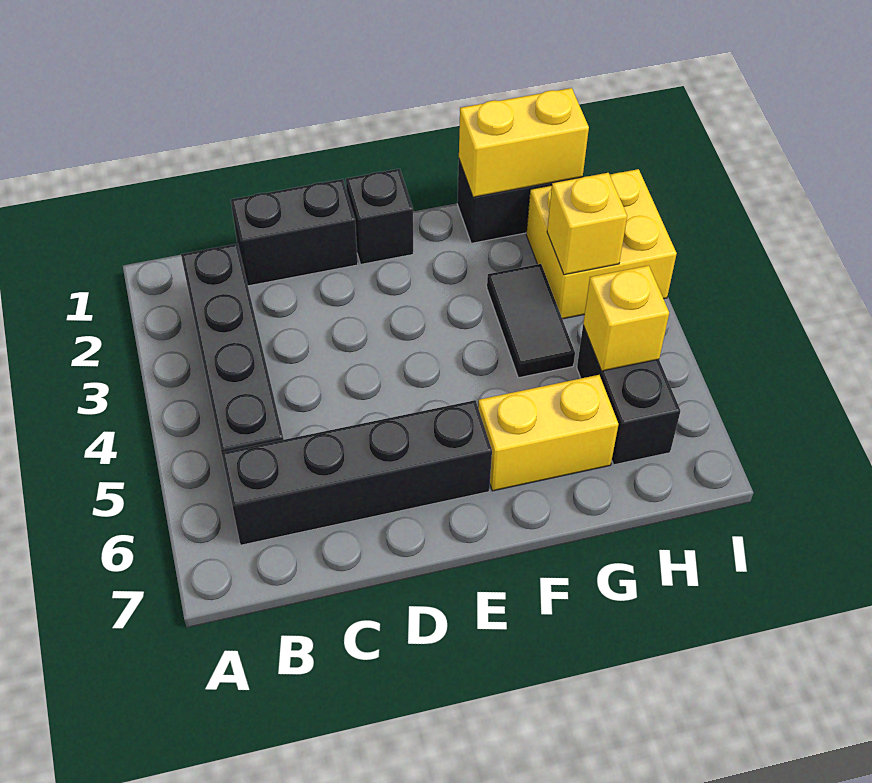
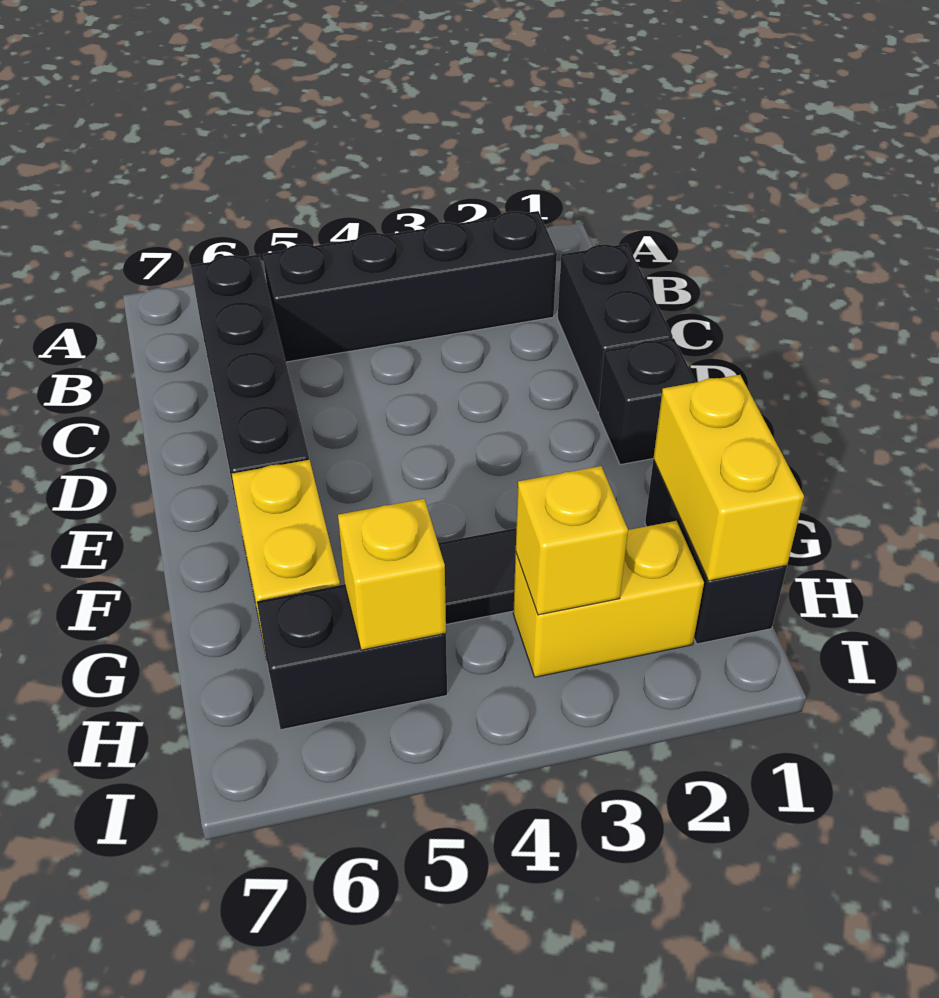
yellow brick H2:I3 level 1 -> yellow brick H2:H3 level 1

